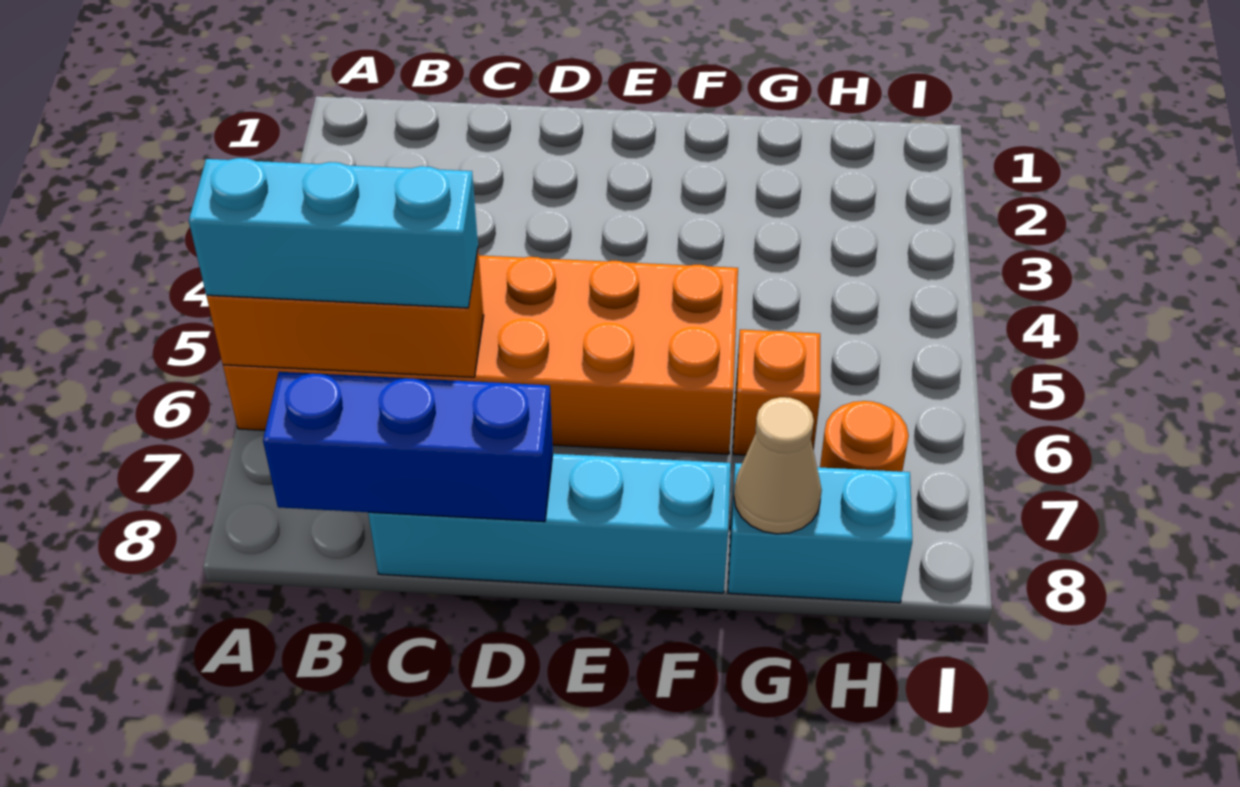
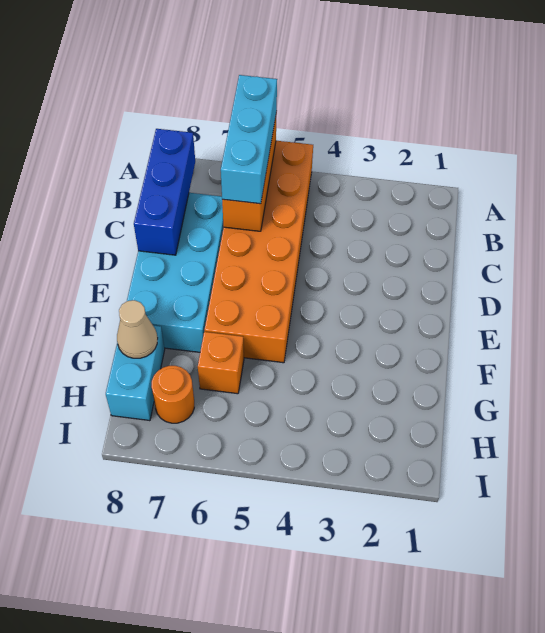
cyan brick C8:F8 level 1 -> cyan brick C7:F8 level 1

